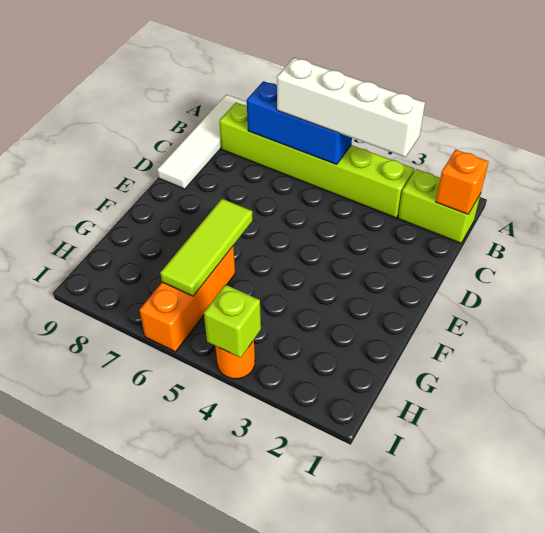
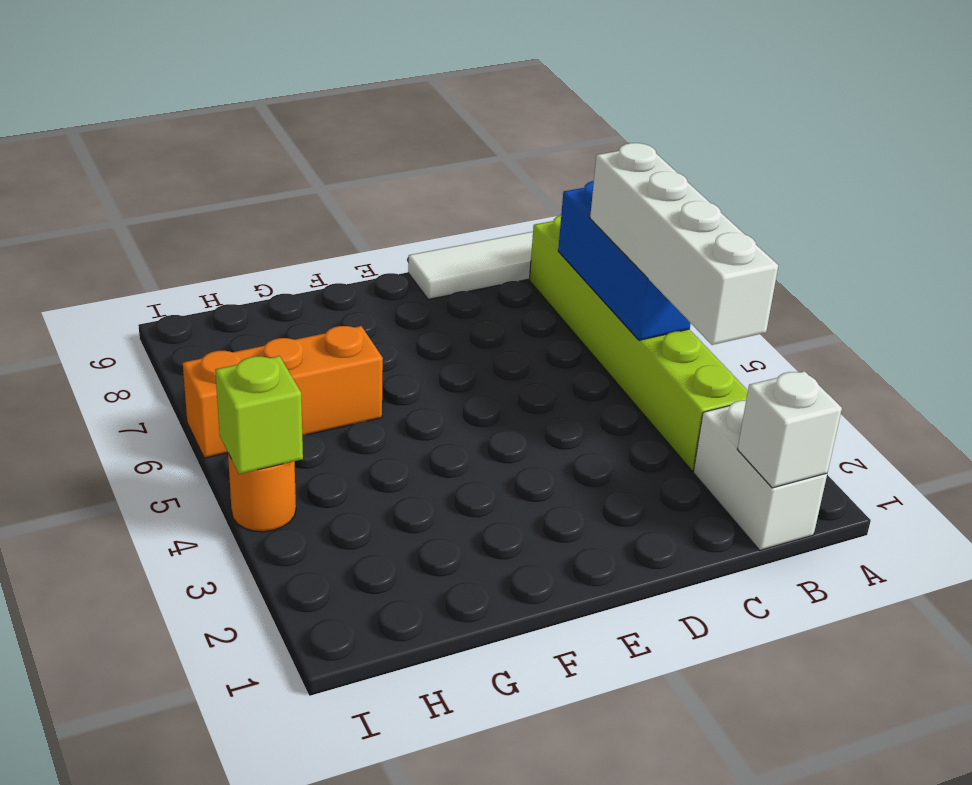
lime brick B1:B2 level 1 -> white brick B1:B2 level 1
orange brick B1 level 2 -> white brick B1 level 2
lime tile F6:H6 level 2 -> none

